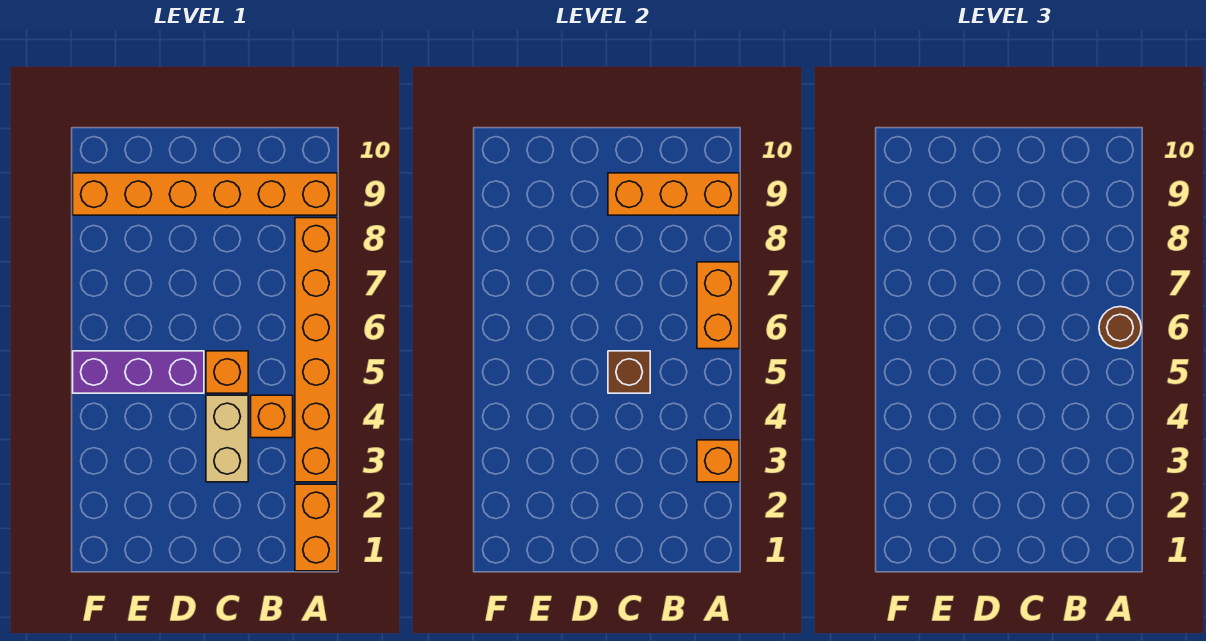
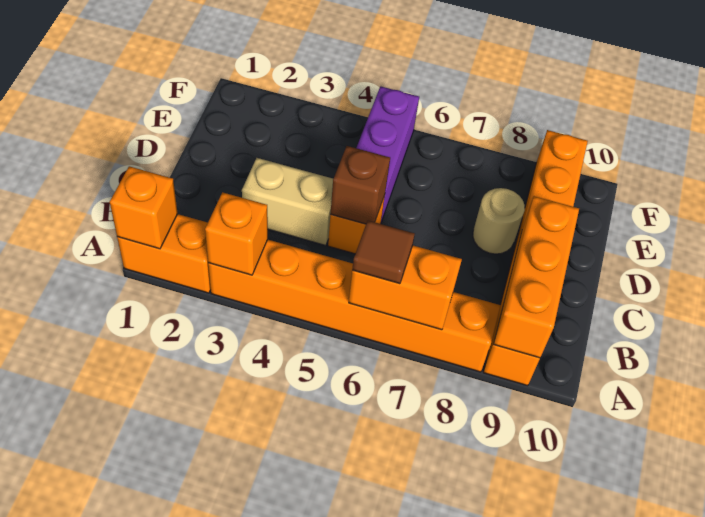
brown round brick A6 level 3 -> brown tile A6 level 3
orange brick B4 level 1 -> orange brick A1 level 2
none -> tan round brick D8 level 1

